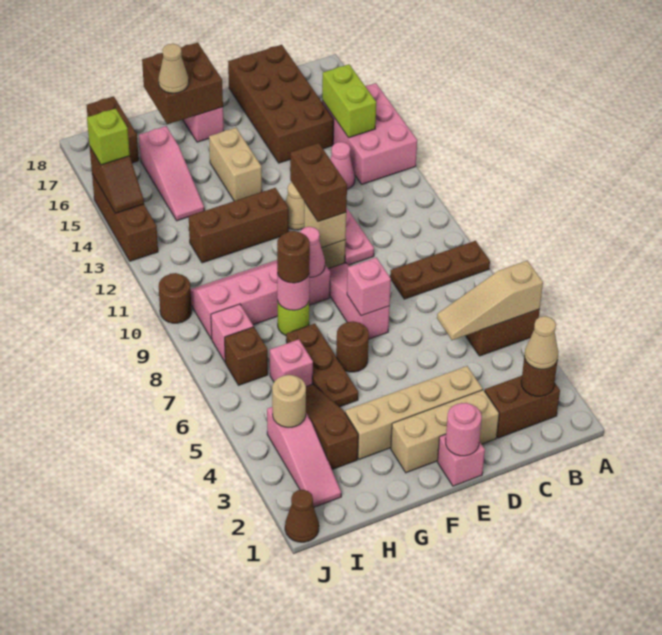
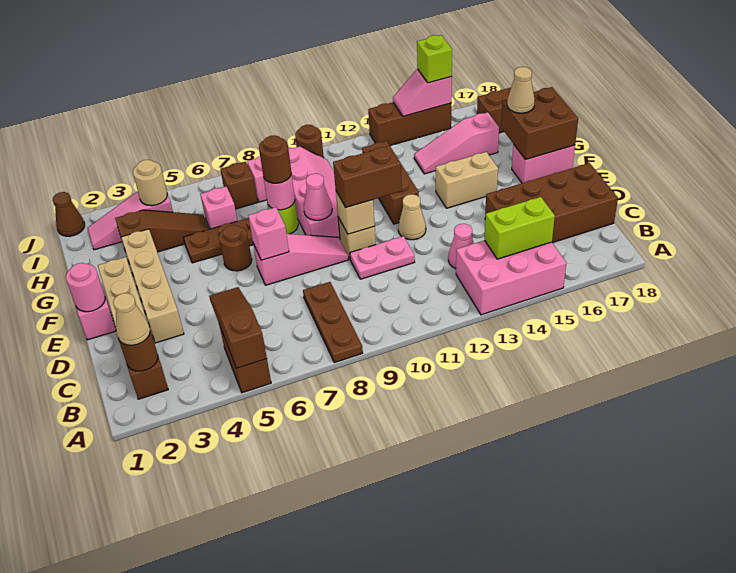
tan slope A5:C5 level 2 top A -> brown slope A5:C5 level 2 top A
brown slope J14:J15 level 2 top 15 -> pink slope J14:J15 level 2 top 15

